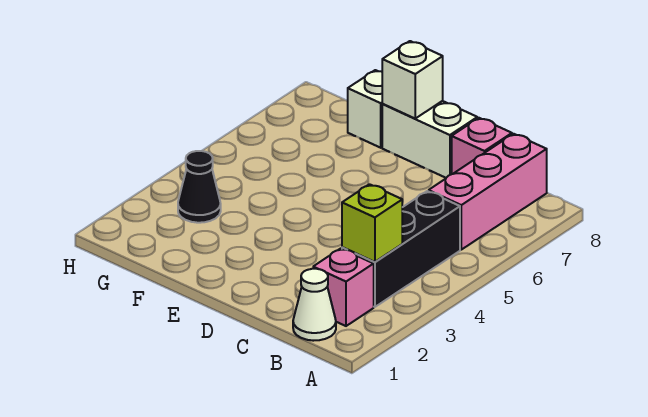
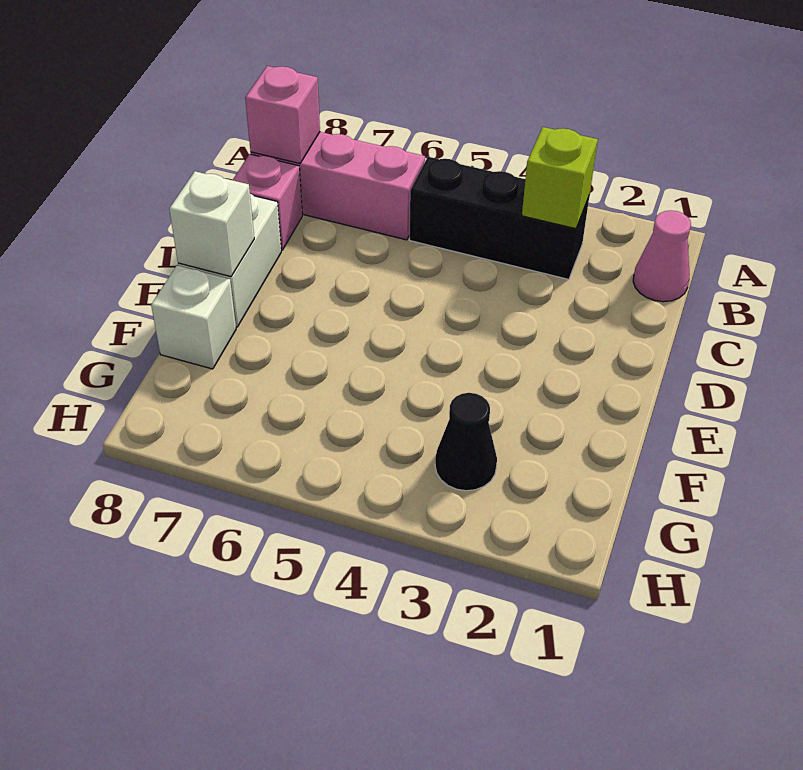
white cone B1 level 1 -> pink cone B1 level 1
pink brick B2 level 1 -> pink brick B8 level 2

